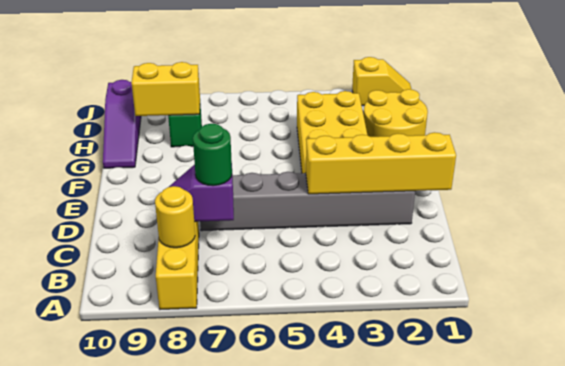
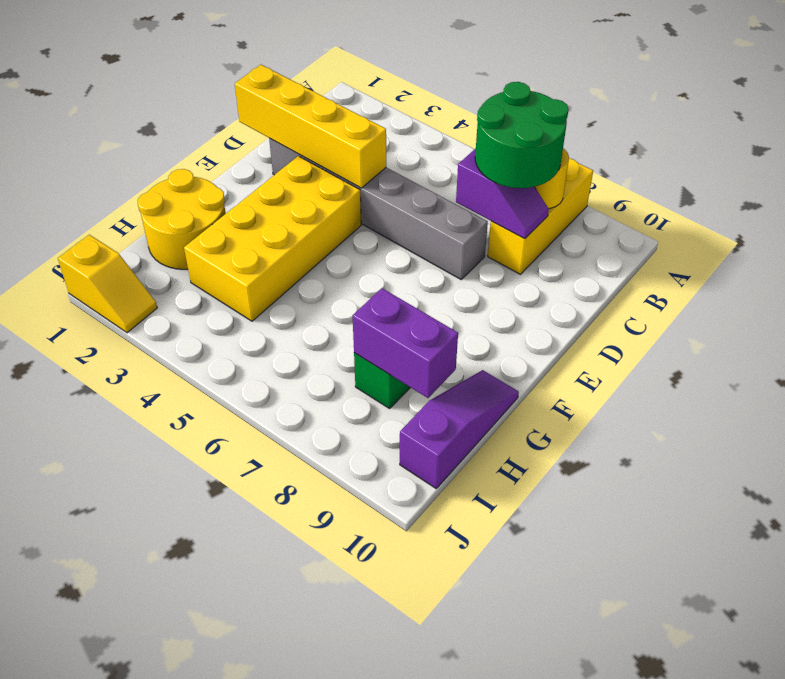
green round brick C7 level 3 -> green round brick B7:C8 level 3
yellow brick H8:H9 level 2 -> purple brick H8:H9 level 2
yellow slope J1:J2 level 1 top 2 -> yellow slope J1:J2 level 1 top 1

